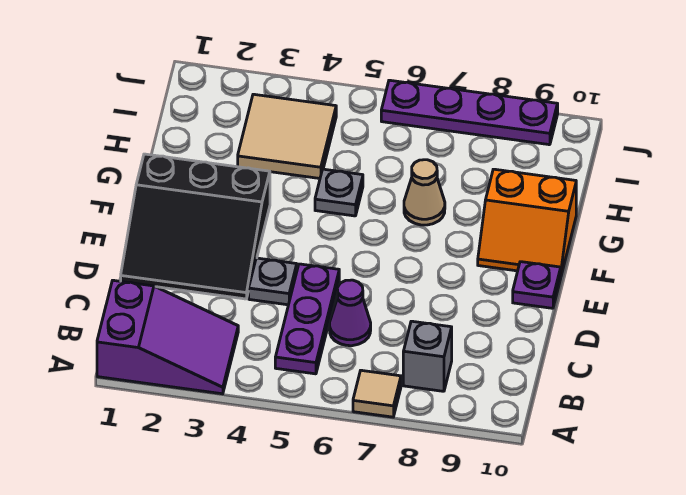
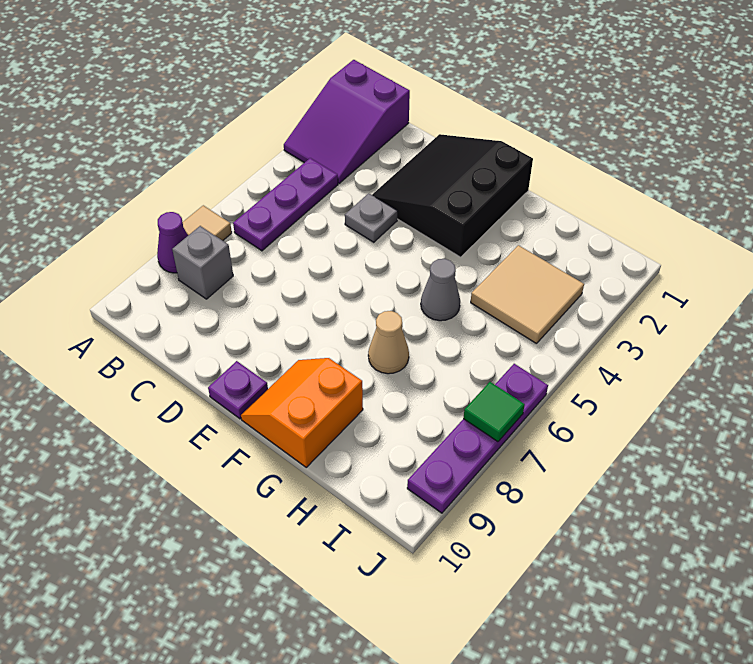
purple plate B5:D5 level 1 -> purple plate B4:B6 level 1
purple cone C6 level 1 -> purple cone A8 level 1
grey plate G5 level 1 -> grey cone G5 level 1
none -> green tile J7 level 2

